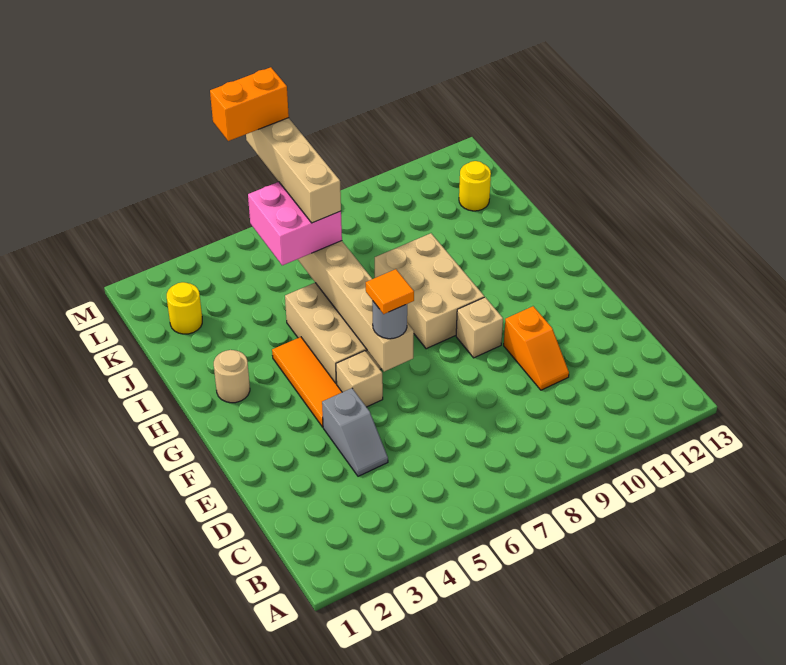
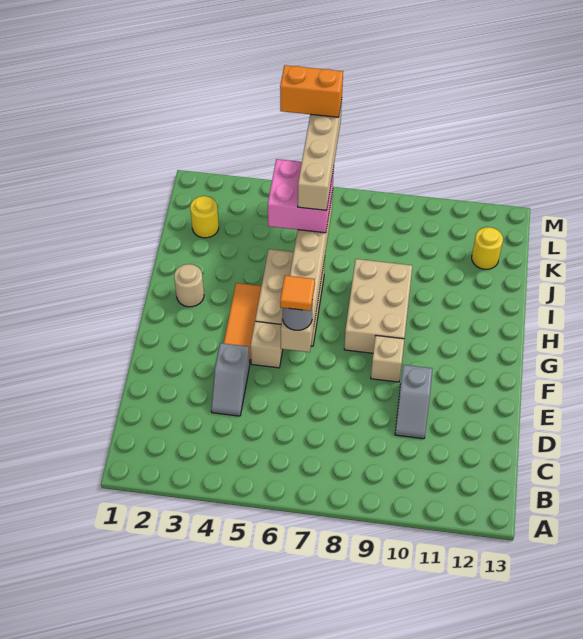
orange slope D10:E10 level 1 top E -> grey slope D10:E10 level 1 top E

